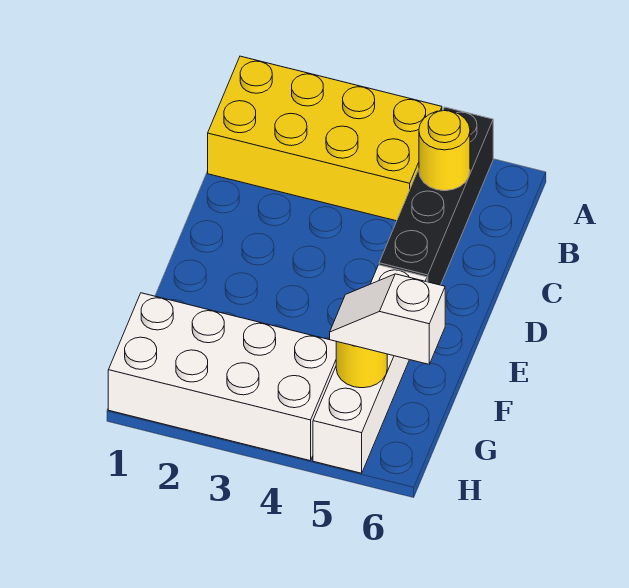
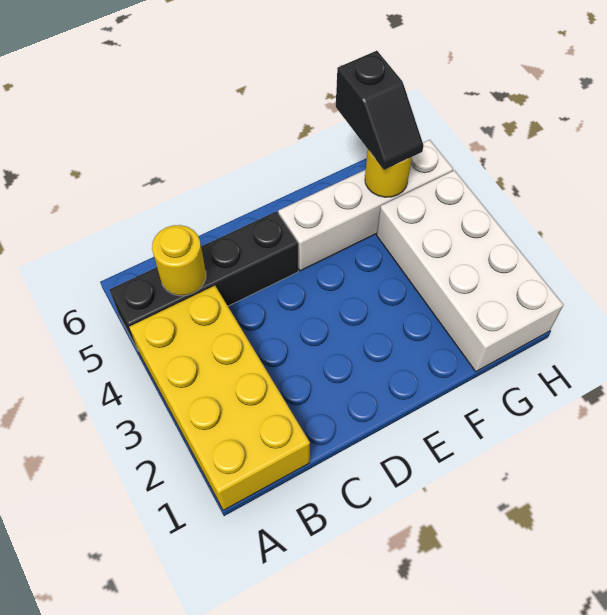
white slope G5:G6 level 3 top 6 -> black slope G5:G6 level 3 top 6

